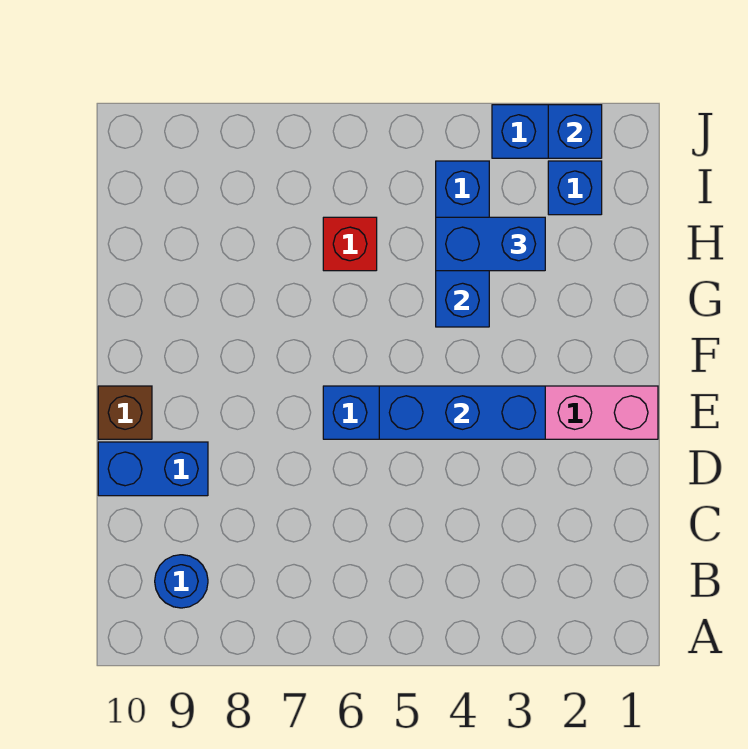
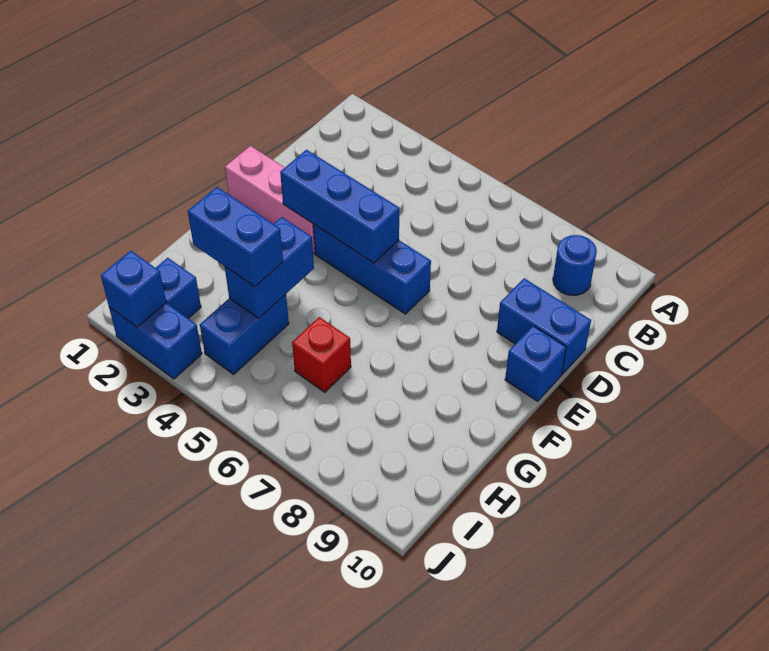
brown brick E10 level 1 -> blue brick E10 level 1

